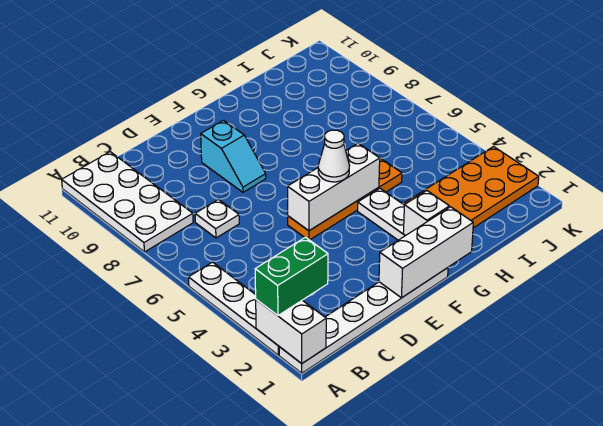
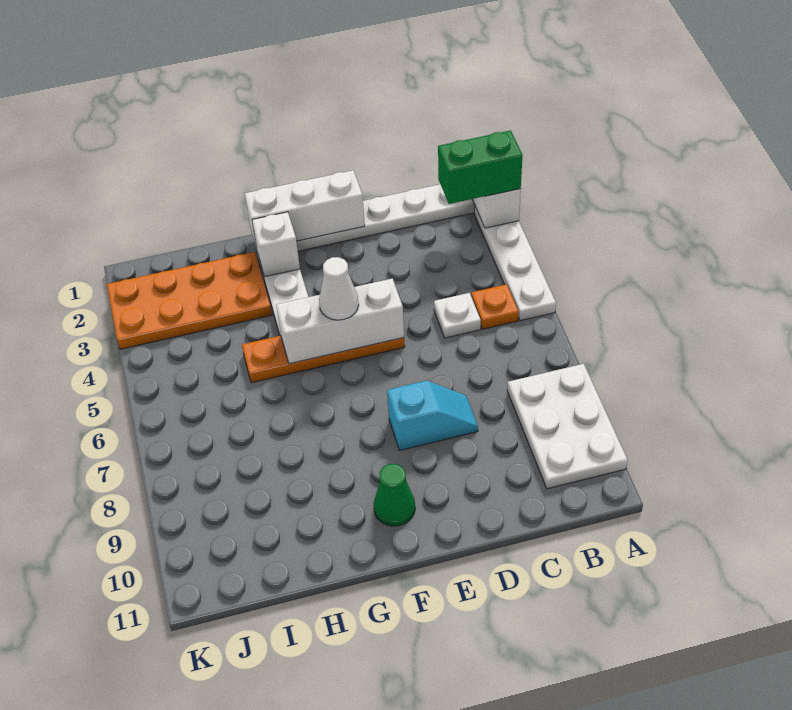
white plate A8:B11 level 1 -> white plate A8:B10 level 1
none -> orange plate B5 level 1
white plate C7 level 1 -> white plate C5 level 1
cyan slope E8:E9 level 1 top 9 -> cyan slope D8:E8 level 1 top E
none -> green cone F10 level 1

